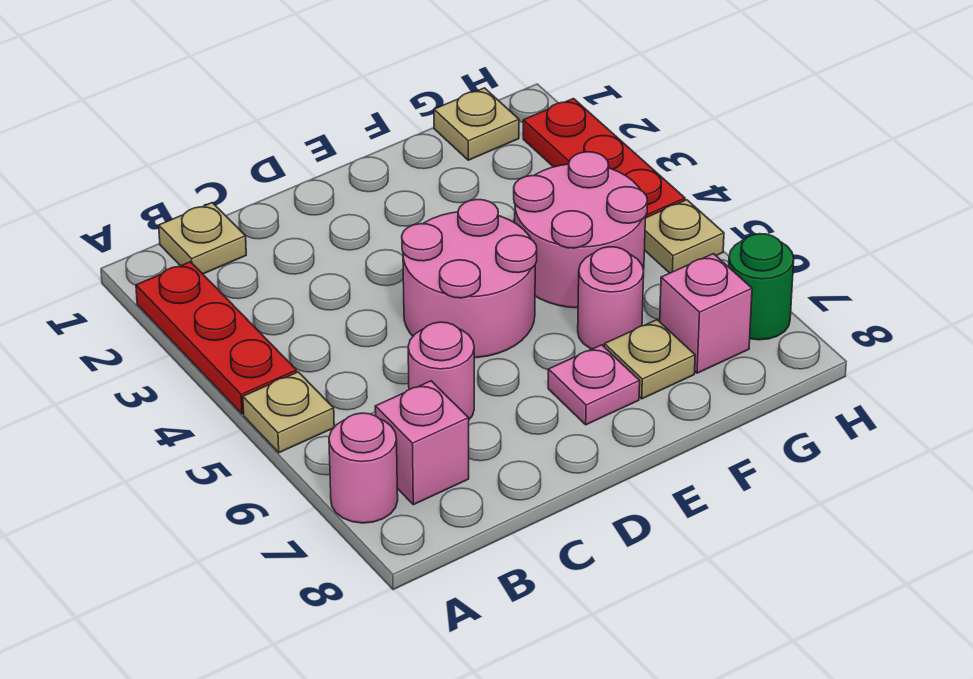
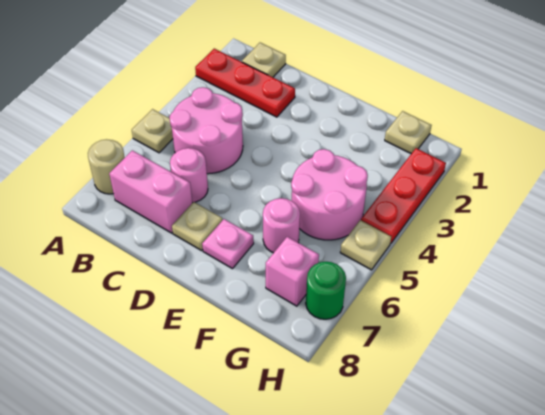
red plate A2:A4 level 1 -> red plate A2:C2 level 1
pink round brick A7 level 1 -> tan round brick A7 level 1
pink brick B7 level 1 -> pink brick B7:C7 level 1
pink round brick D4:E5 level 1 -> pink round brick B4:C5 level 1
tan plate F7 level 1 -> tan plate D7 level 1

